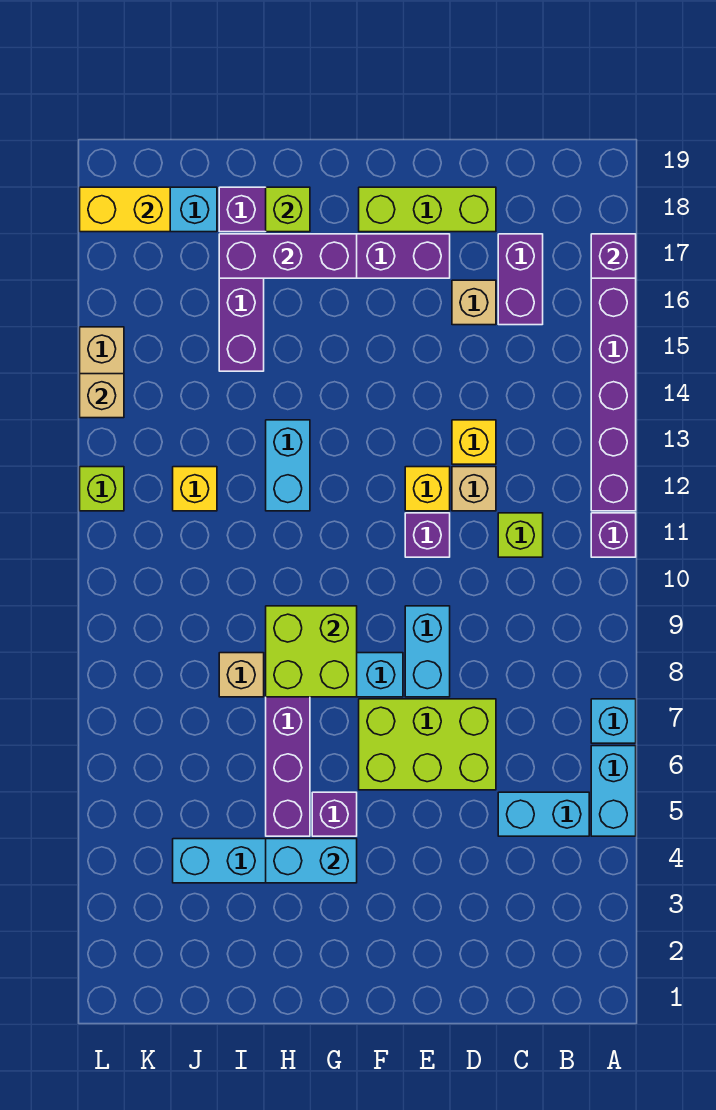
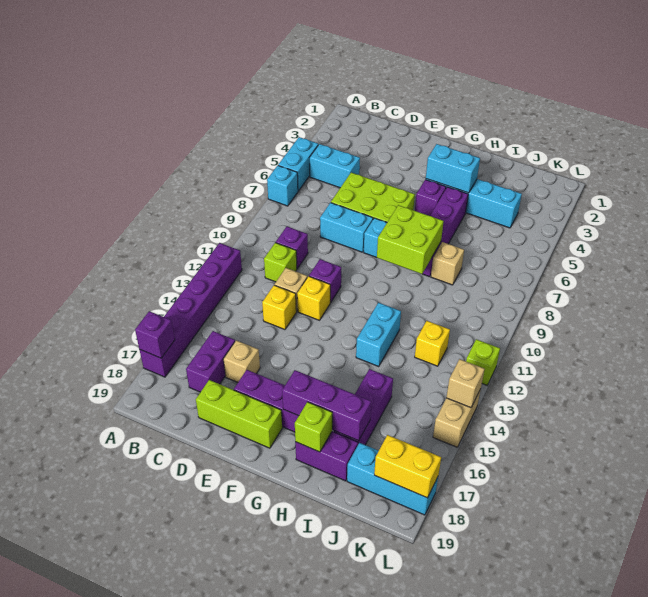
purple brick A11 level 1 -> purple brick C10 level 1
cyan brick E8:E9 level 1 -> cyan brick D8:E8 level 1

